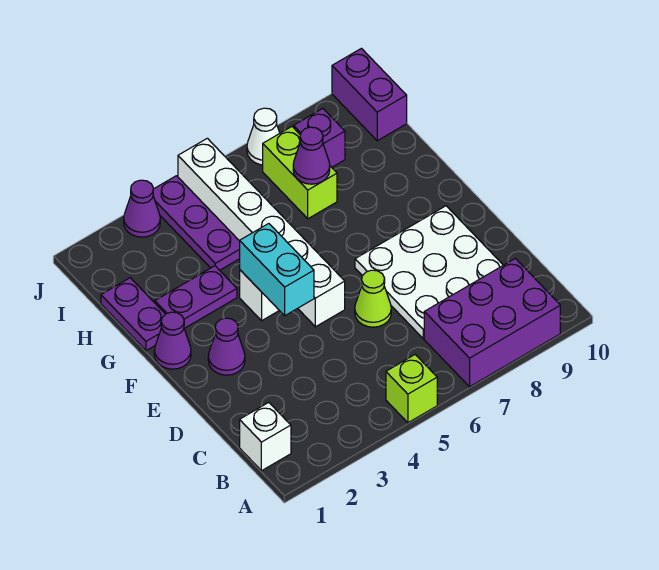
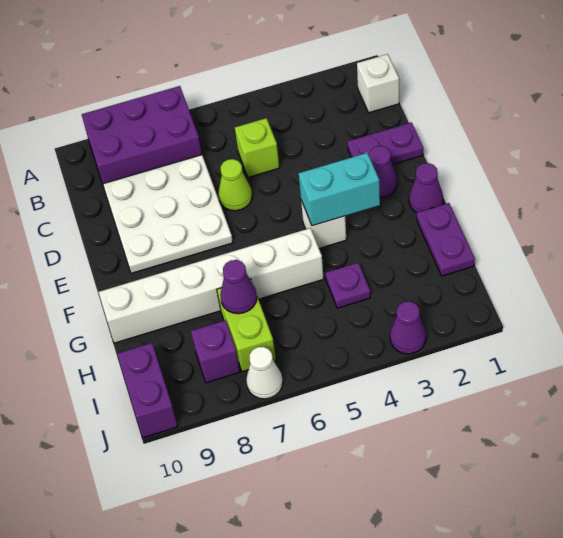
lime brick A5 level 1 -> lime brick C5 level 1
cyan brick E4:F4 level 2 -> cyan brick F3:F4 level 2
white brick E5:J5 level 1 -> white brick G5:G10 level 1
purple plate G2:G3 level 1 -> purple plate D1:D2 level 1
purple plate H4:J4 level 1 -> purple plate H4 level 1

